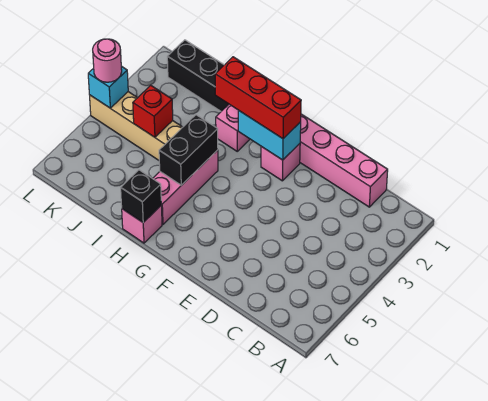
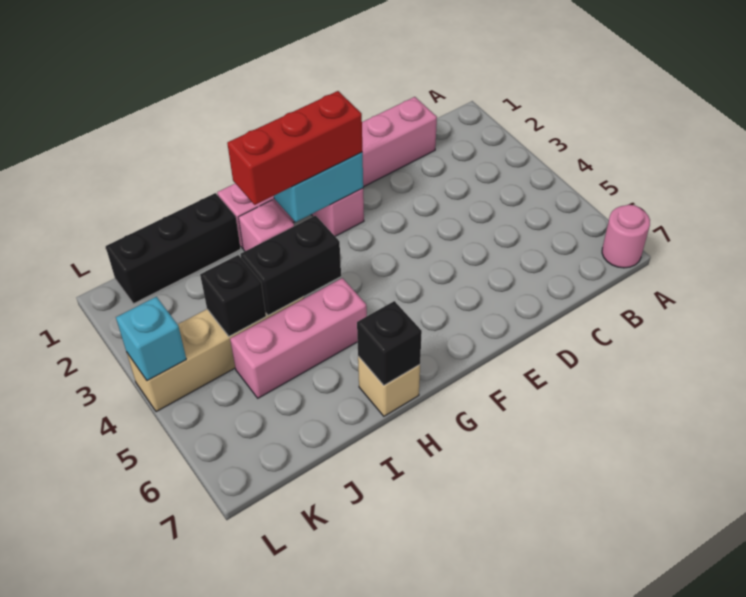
pink brick H4:H6 level 1 -> pink brick H5:J5 level 1
black brick H4:H5 level 2 -> black brick H4:I4 level 2
pink brick H7 level 1 -> tan brick H7 level 1
red brick J4 level 2 -> black brick J4 level 2
pink round brick L4 level 3 -> pink round brick A7 level 1

